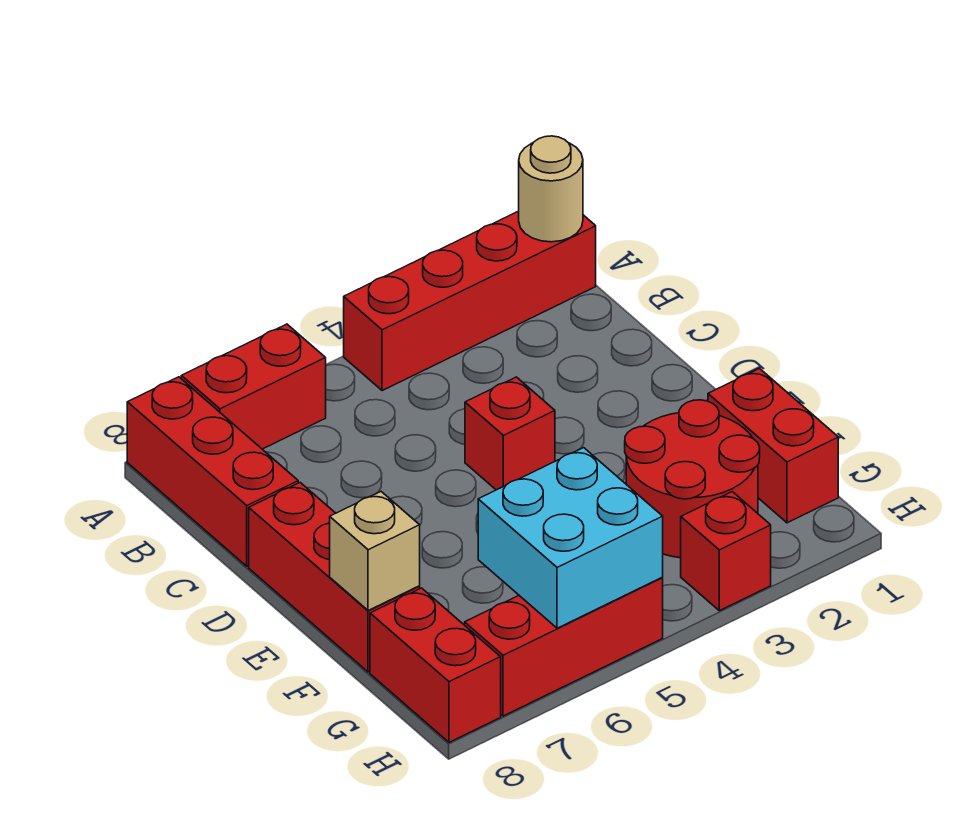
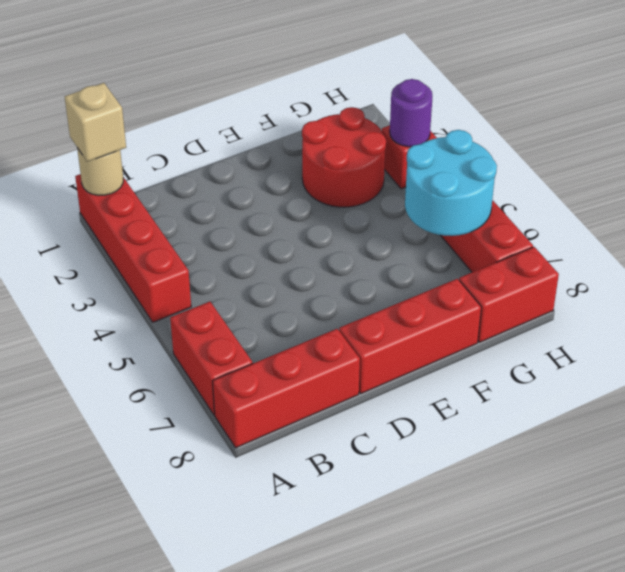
red brick D4 level 1 -> none
red brick F1:G1 level 1 -> none
tan brick F8 level 2 -> tan brick A1 level 3
cyan brick G5:H6 level 2 -> cyan round brick G5:H6 level 2
none -> purple round brick H3 level 2

